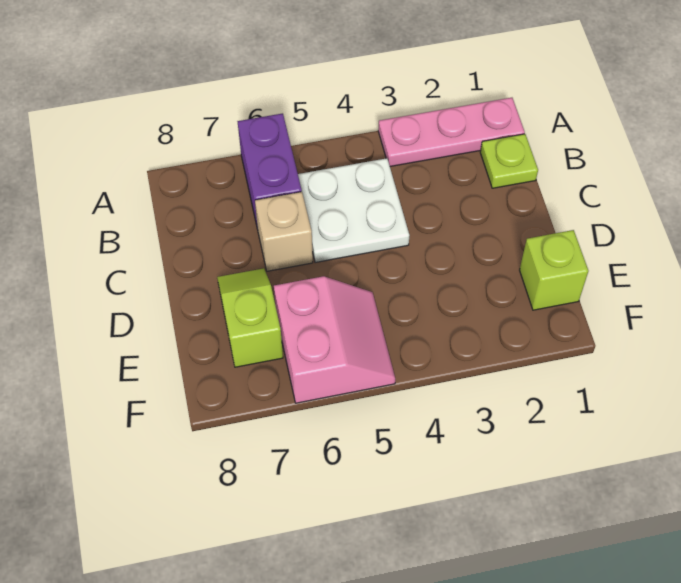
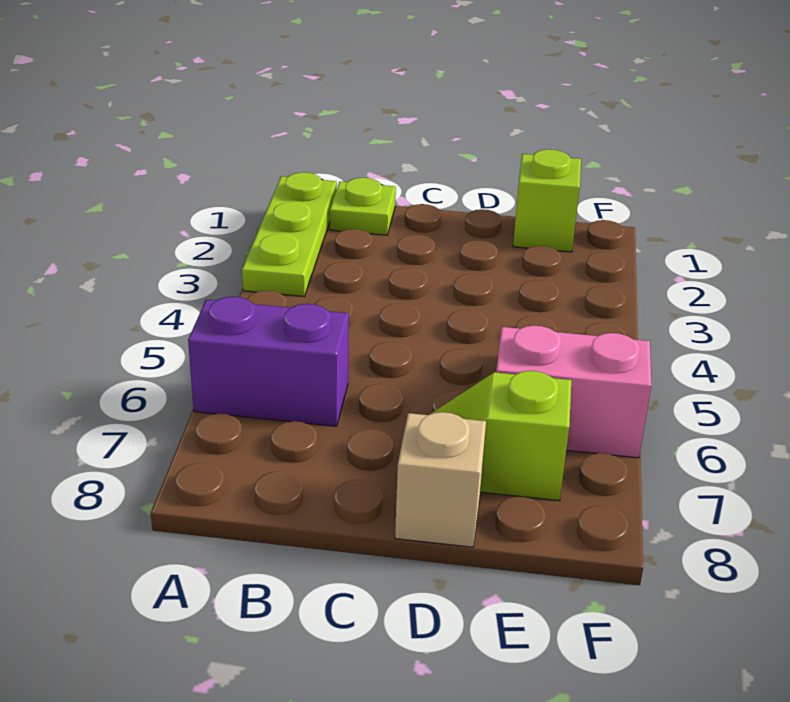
pink plate A1:A3 level 1 -> lime plate A1:A3 level 1
white plate B4:C5 level 1 -> none
tan brick C6 level 1 -> tan brick D8 level 1

